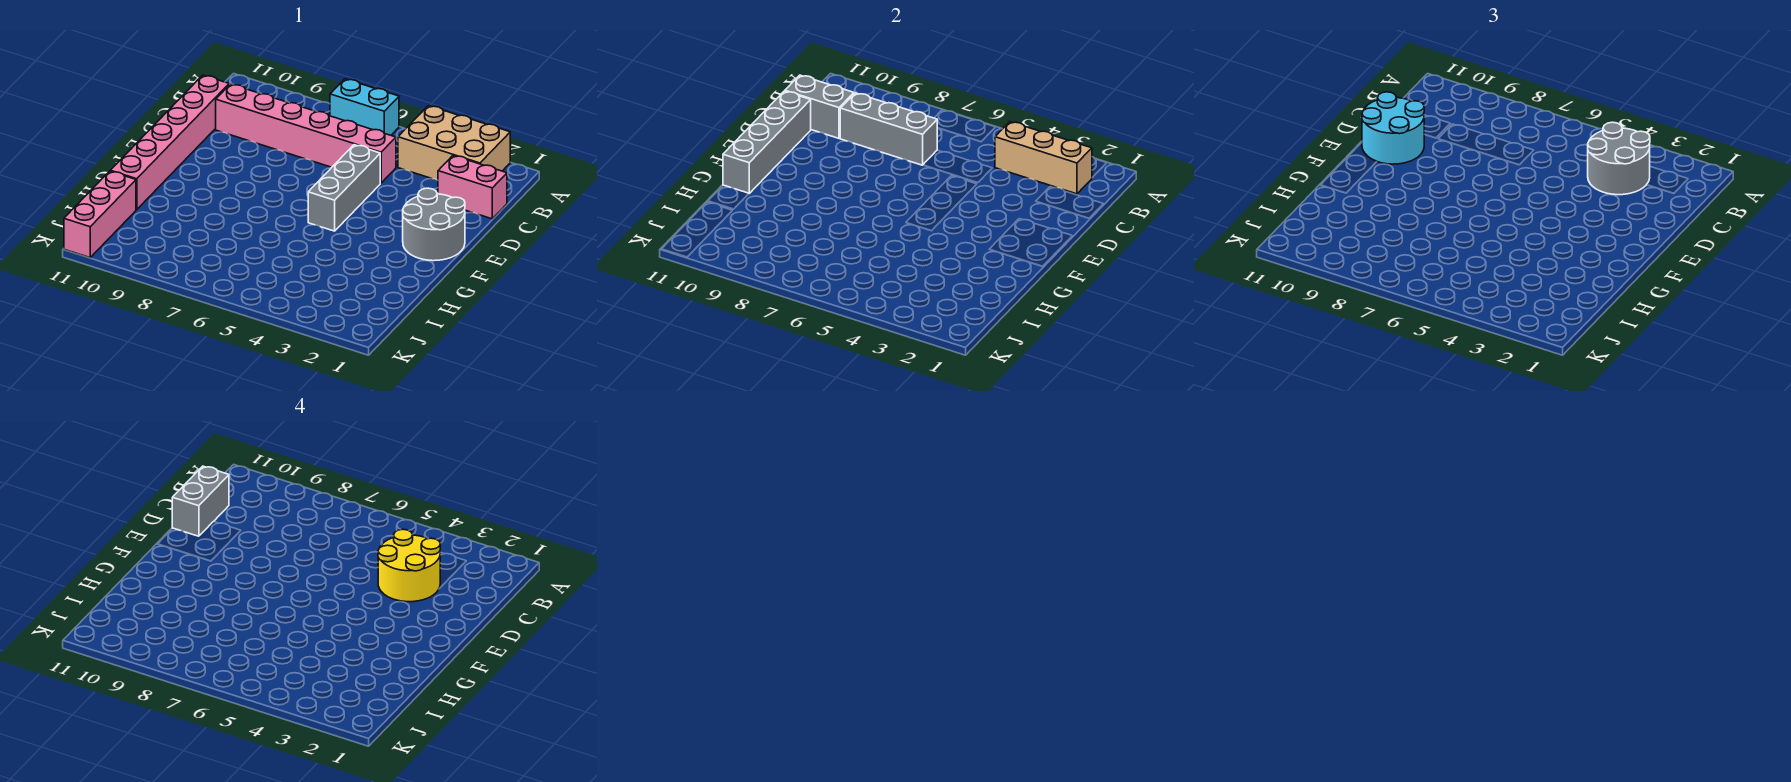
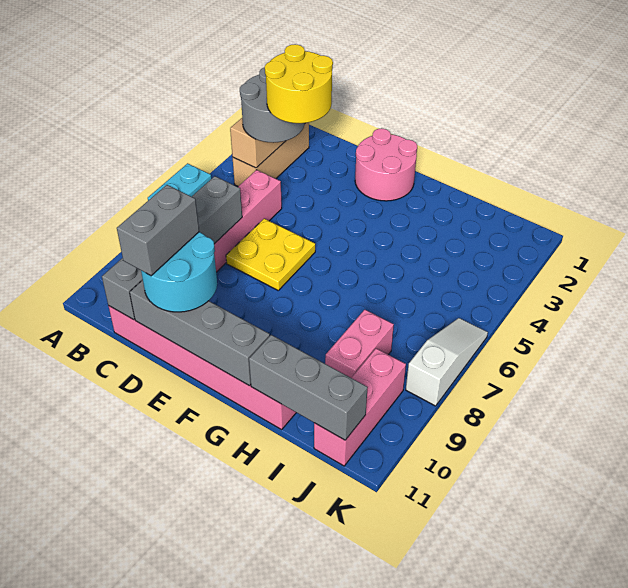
tan brick A2:B4 level 1 -> tan brick B2:B4 level 1
pink brick C1:C2 level 1 -> pink brick I8:I9 level 1
grey brick C11:D11 level 4 -> grey brick D10:D11 level 4
grey brick D5:F5 level 1 -> grey brick H11:J11 level 2
none -> yellow plate D6:E7 level 1
grey round brick E1:F2 level 1 -> pink round brick E1:F2 level 1
pink brick I11:K11 level 1 -> pink brick J9:J11 level 1
none -> white slope K6:K8 level 1 top 8

